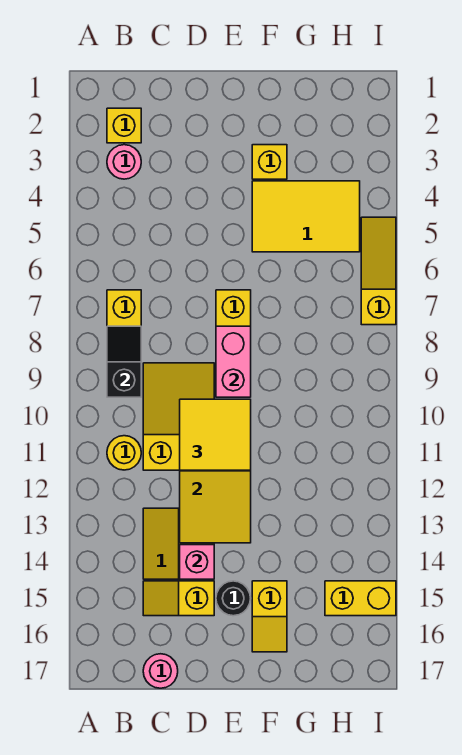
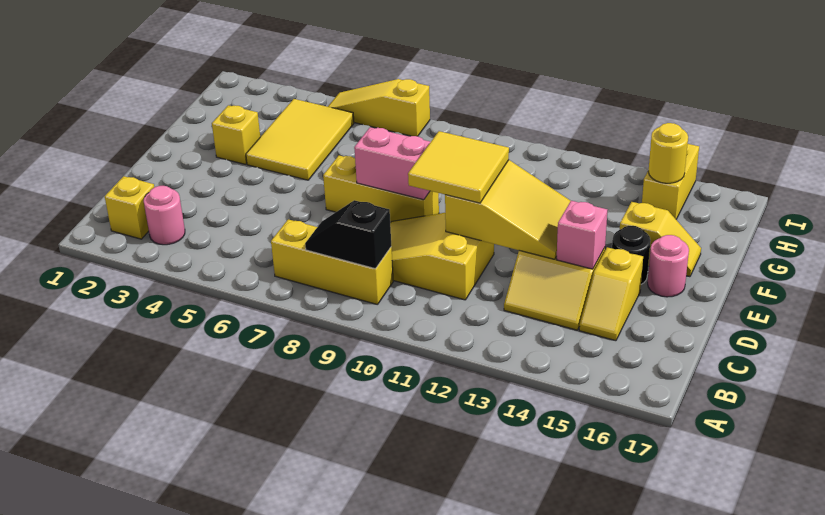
yellow round brick B11 level 1 -> yellow round brick H15 level 2
pink round brick C17 level 1 -> pink round brick E16 level 1

